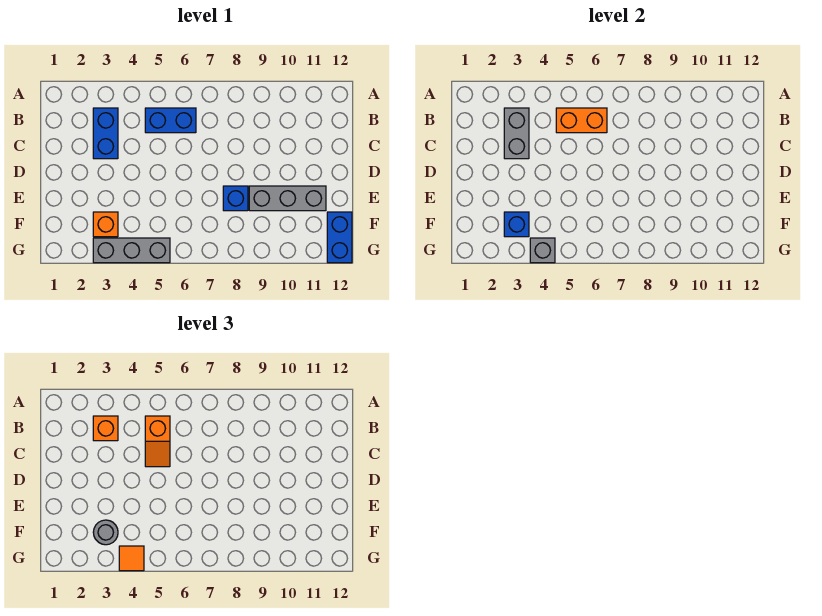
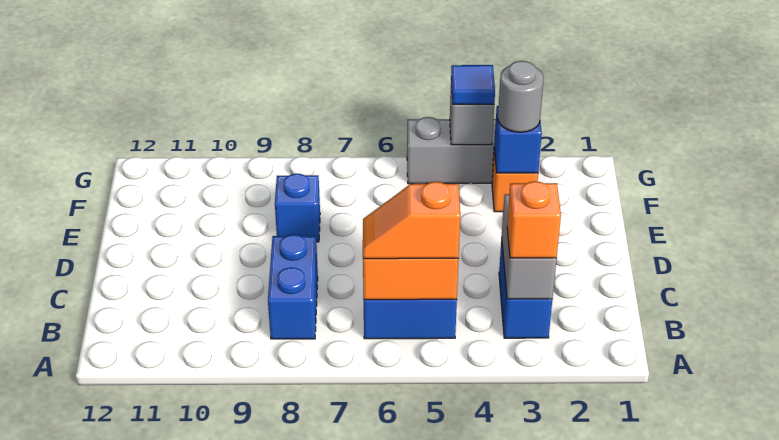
orange slope B5:C5 level 3 top B -> orange slope B5:B6 level 3 top 5
grey brick E9:E11 level 1 -> none
blue brick F12:G12 level 1 -> blue brick B8:C8 level 1
orange tile G4 level 3 -> blue tile G4 level 3

